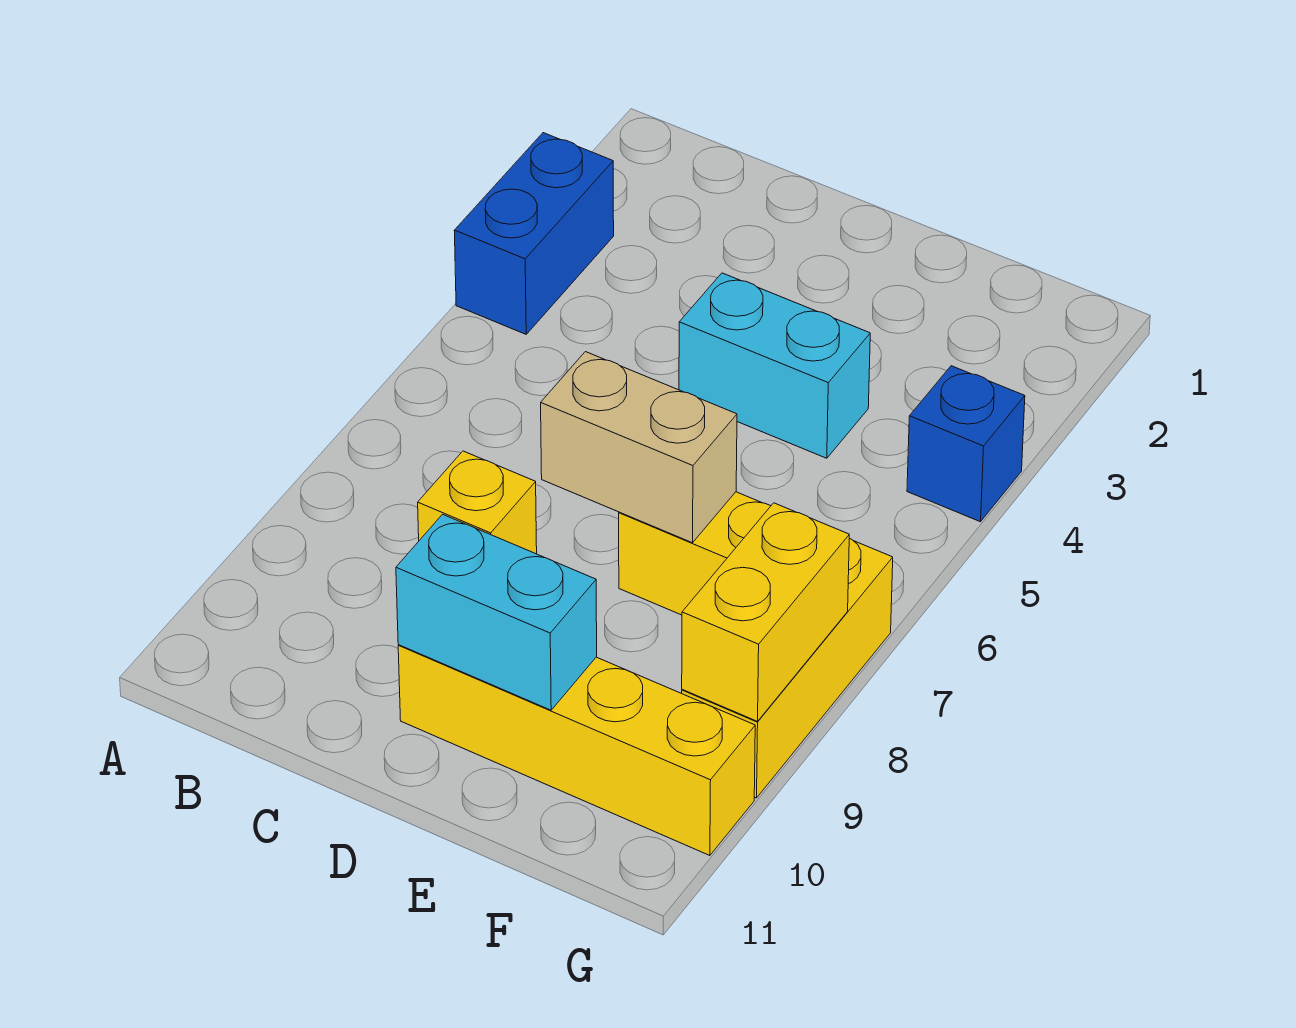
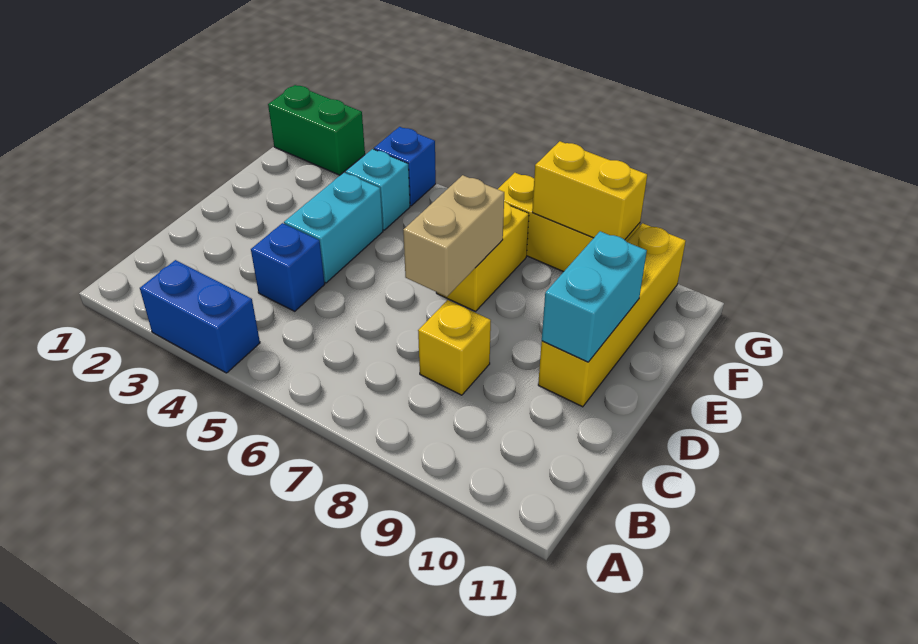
none -> blue brick C4 level 1
none -> cyan brick F4 level 1
none -> green brick G1:G2 level 1

